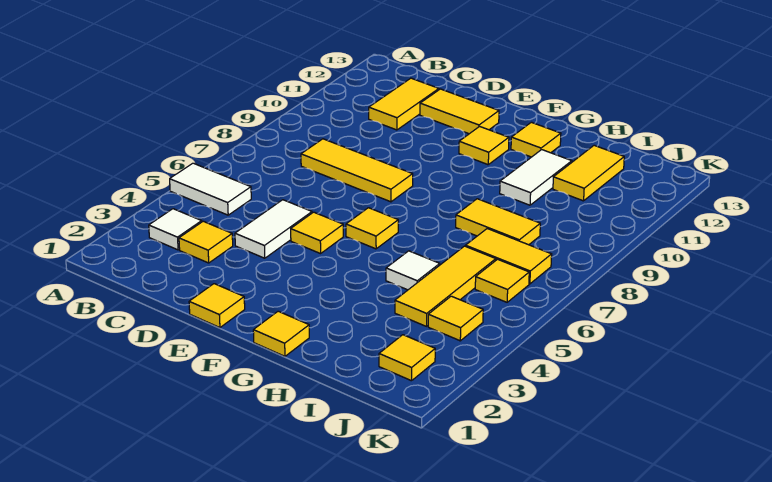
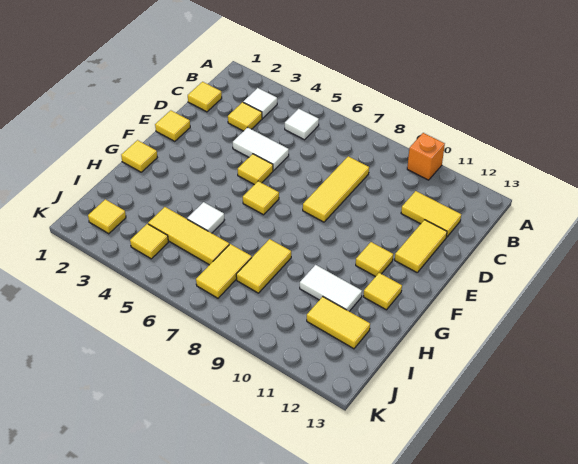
white tile A5:B5 level 1 -> white tile B5 level 1
none -> orange brick A10 level 1
yellow tile J6 level 1 -> yellow tile C1 level 1

